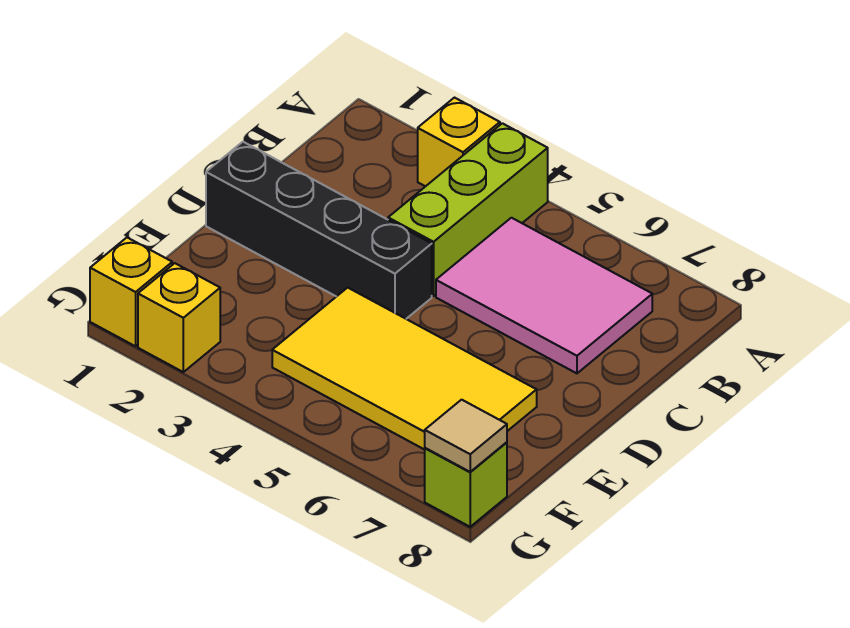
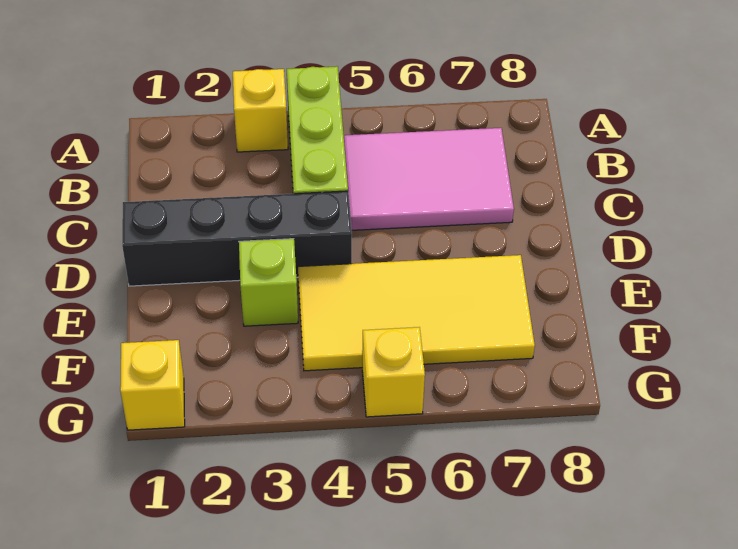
yellow brick G2 level 1 -> yellow brick G5 level 1
lime brick G8 level 1 -> lime brick E3 level 1
tan tile G8 level 2 -> none

